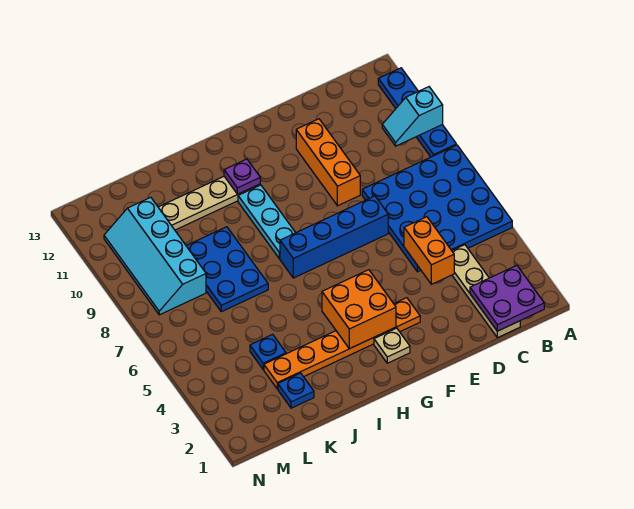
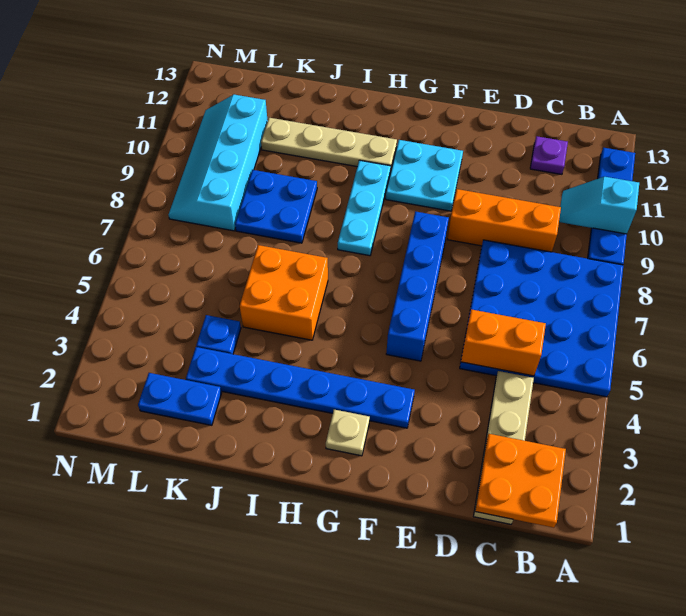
purple plate B1:C2 level 2 -> orange plate B1:C2 level 2
orange brick D4:D5 level 2 -> orange brick C5:D5 level 2
blue brick E7:H7 level 1 -> blue brick F5:F8 level 1
orange brick E9:E11 level 1 -> orange brick C9:E9 level 1
orange plate F3:K3 level 1 -> blue plate F3:K3 level 1
none -> cyan plate F10:G11 level 1
orange brick G3:H4 level 2 -> orange brick I5:J6 level 1
purple plate H11 level 2 -> purple plate C12 level 1
blue plate J7:K9 level 1 -> blue plate J8:K9 level 1
blue plate K2 level 1 -> blue plate K2:L2 level 1

